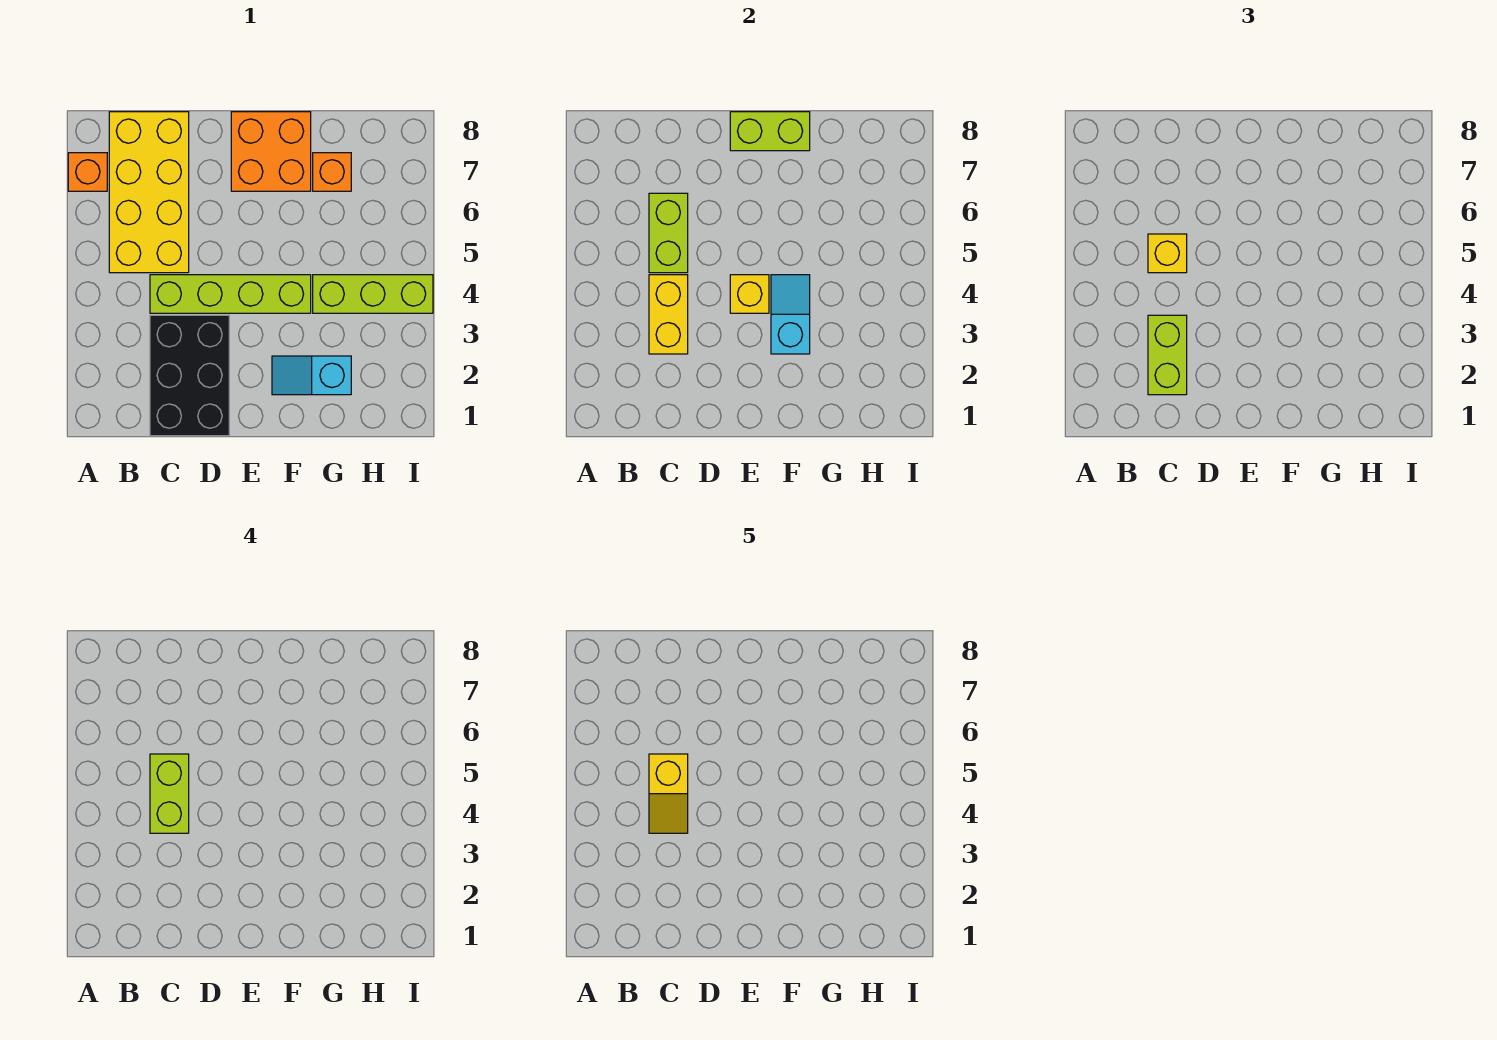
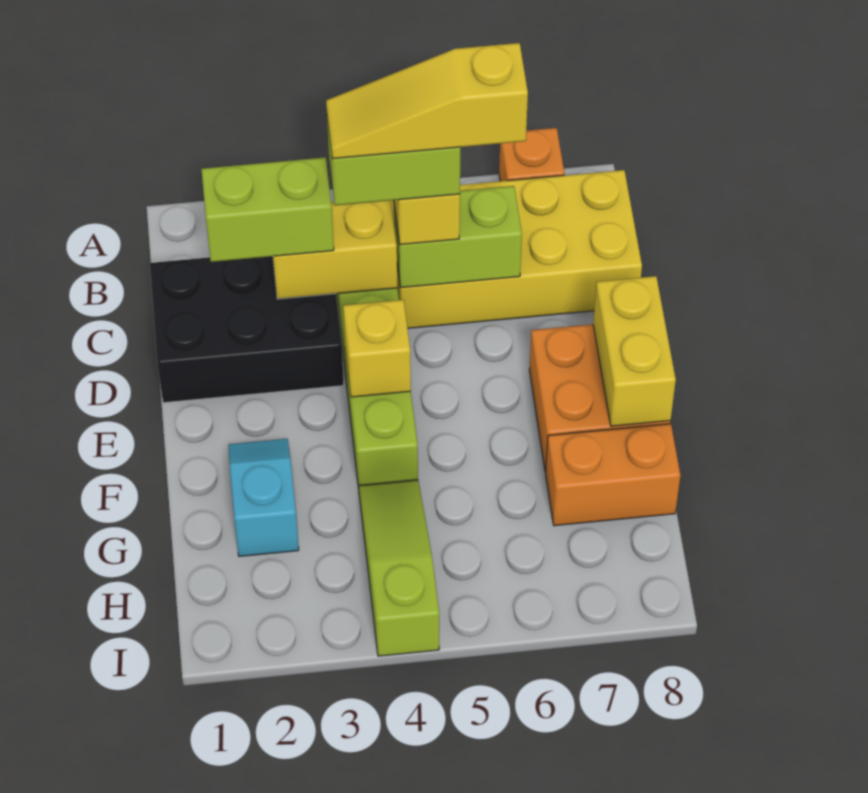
yellow slope C4:C5 level 5 top 5 -> yellow slope C4:C6 level 5 top 6
lime brick E8:F8 level 2 -> yellow brick E8:F8 level 2
cyan slope F3:F4 level 2 top 3 -> none
lime brick G4:I4 level 1 -> lime slope G4:I4 level 1 top I
orange brick G7 level 1 -> orange brick G7:G8 level 1

